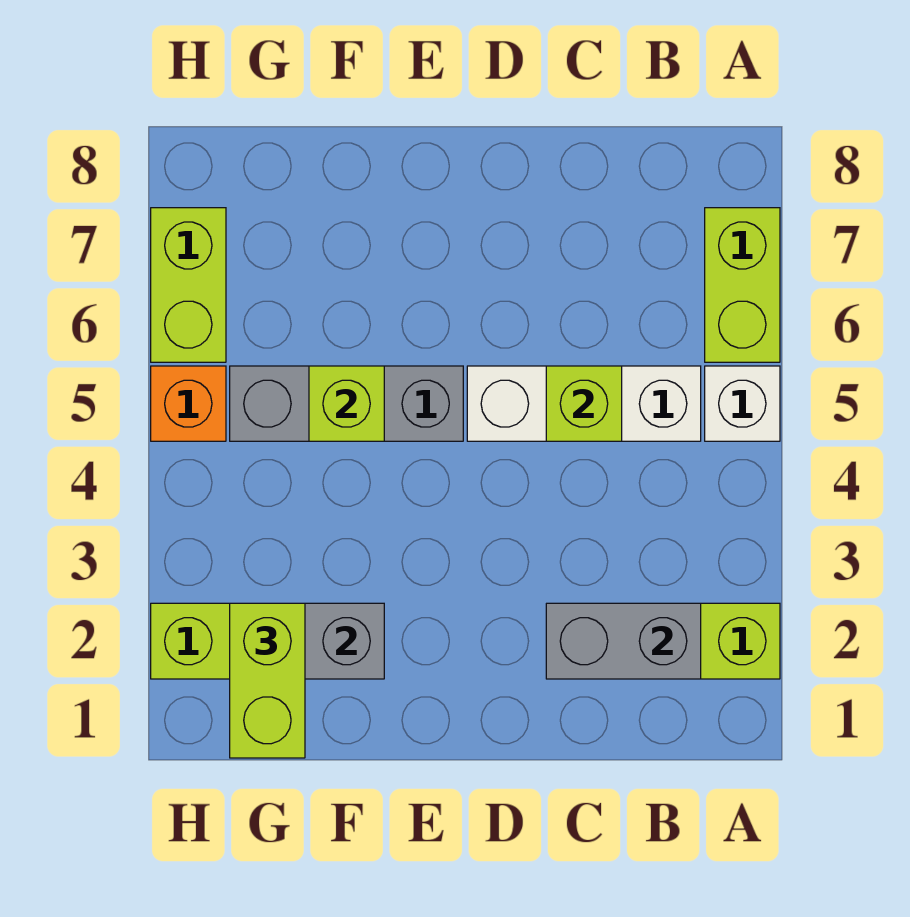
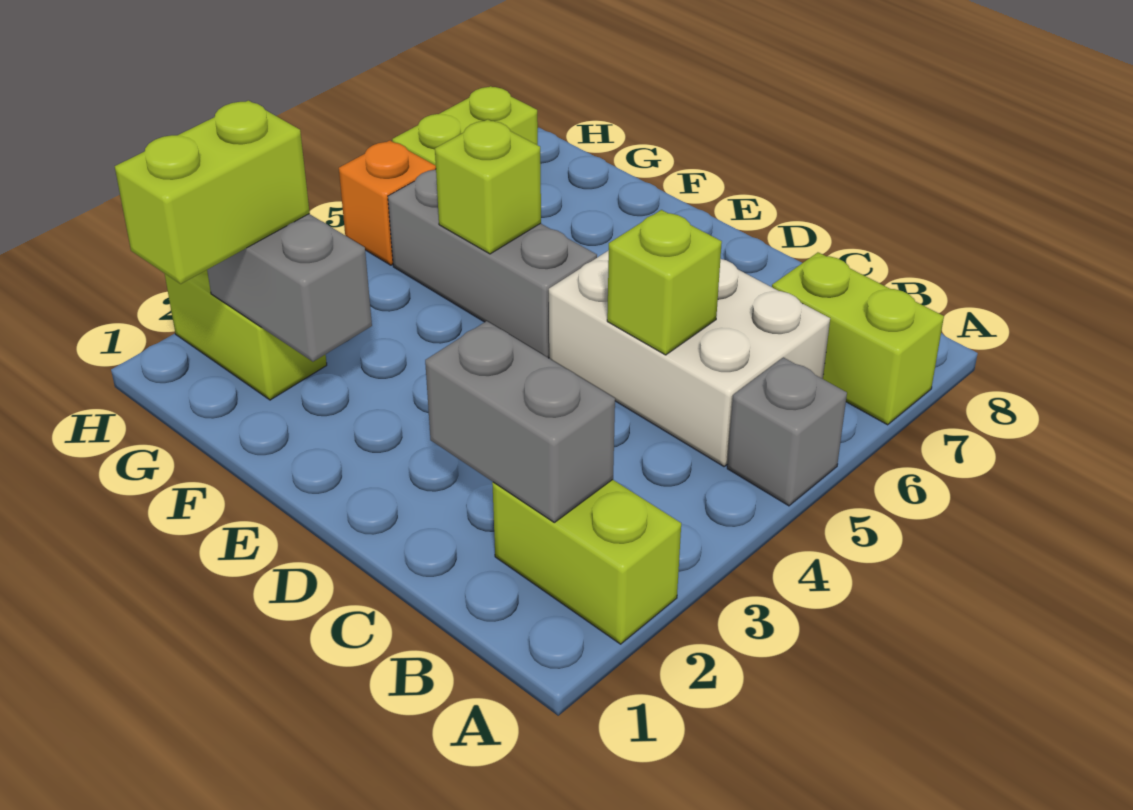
white brick A5 level 1 -> grey brick A5 level 1
lime brick A6:A7 level 1 -> lime brick A7:B7 level 1
white brick B5:D5 level 1 -> white brick B5:D6 level 1

